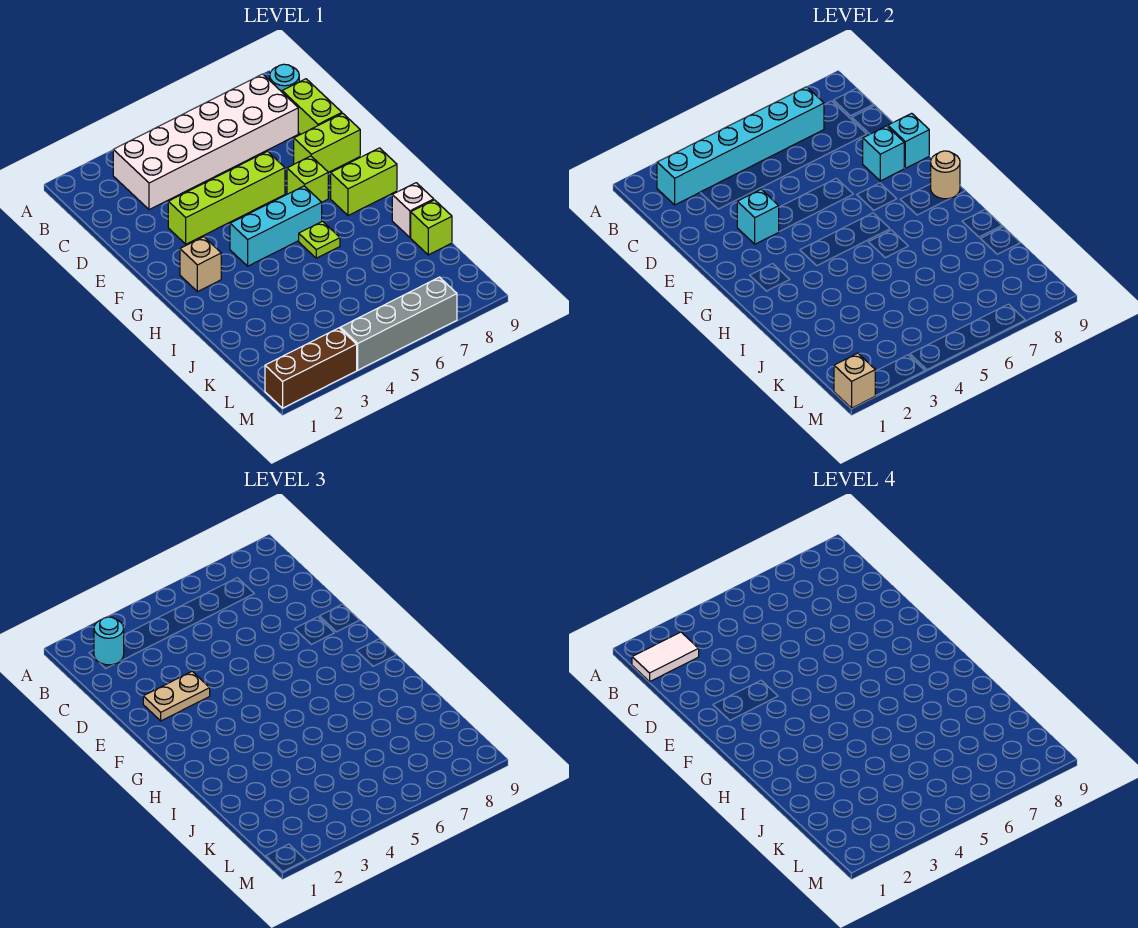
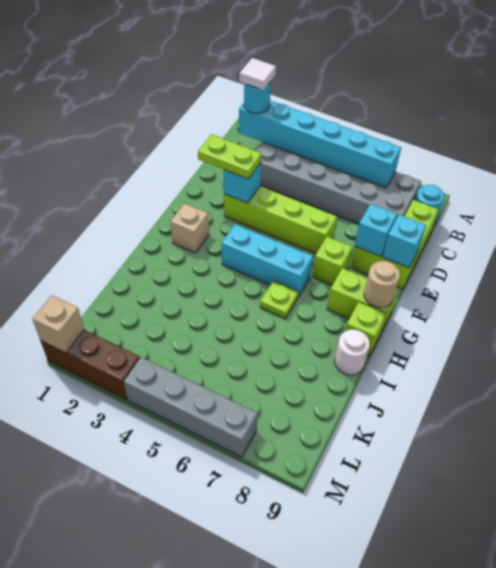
white tile B1:B2 level 4 -> white tile B2 level 4
white brick B3:C8 level 1 -> grey brick B3:C8 level 1
tan plate E2:E3 level 3 -> lime plate E2:E3 level 3
white brick I9 level 1 -> white round brick I9 level 1
lime brick J9 level 1 -> lime brick H9 level 1

